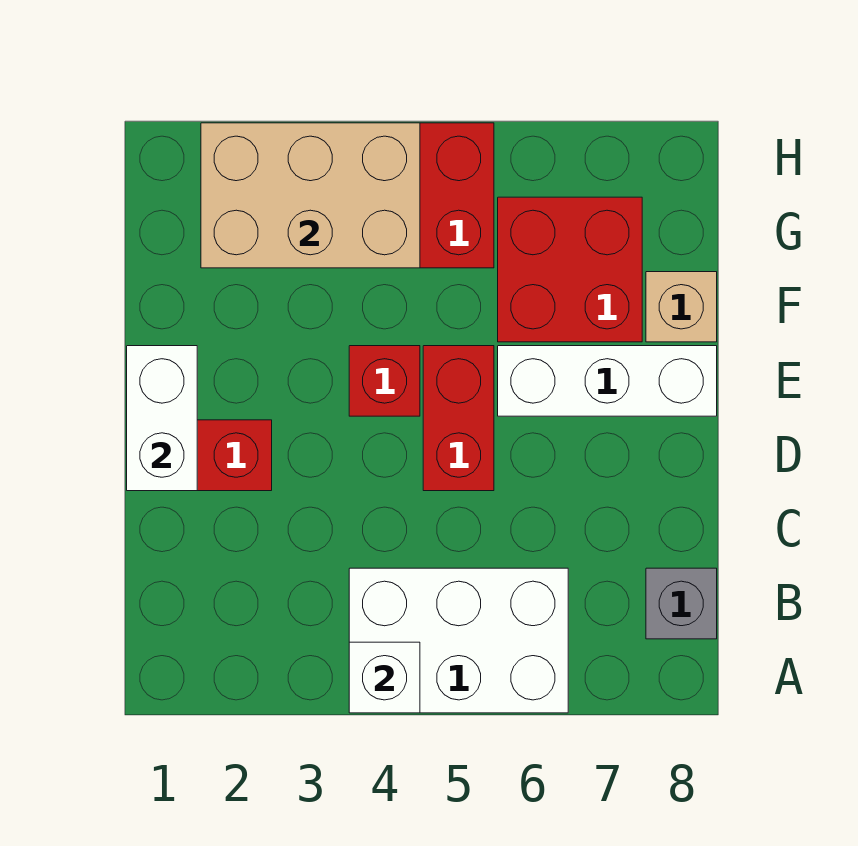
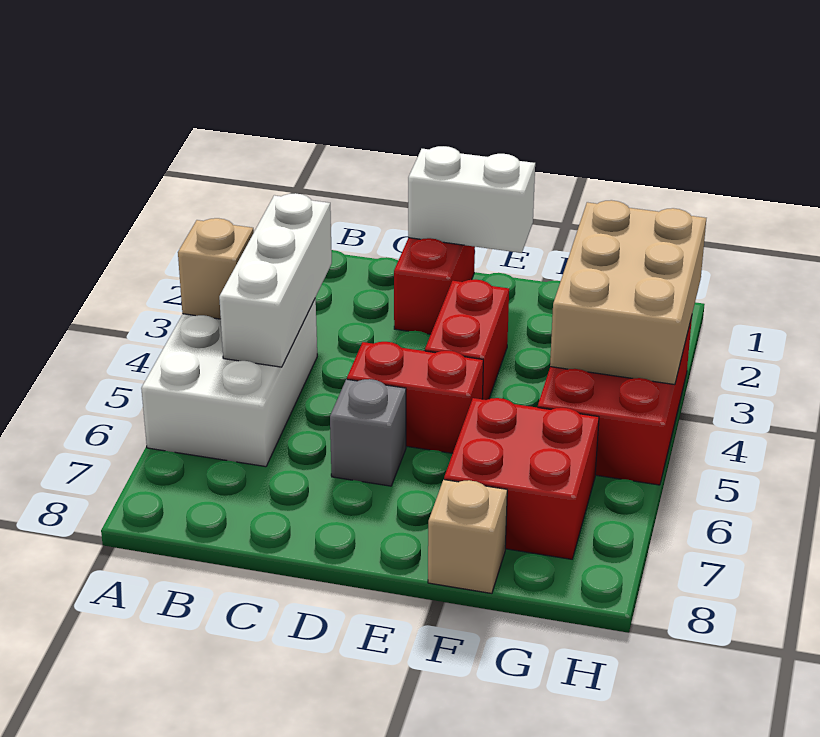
white brick A4 level 2 -> tan brick A4 level 2
grey brick B8 level 1 -> grey brick D6 level 1
red brick E4 level 1 -> red brick E3:E4 level 1
white brick E6:E8 level 1 -> white brick B3:B5 level 2

